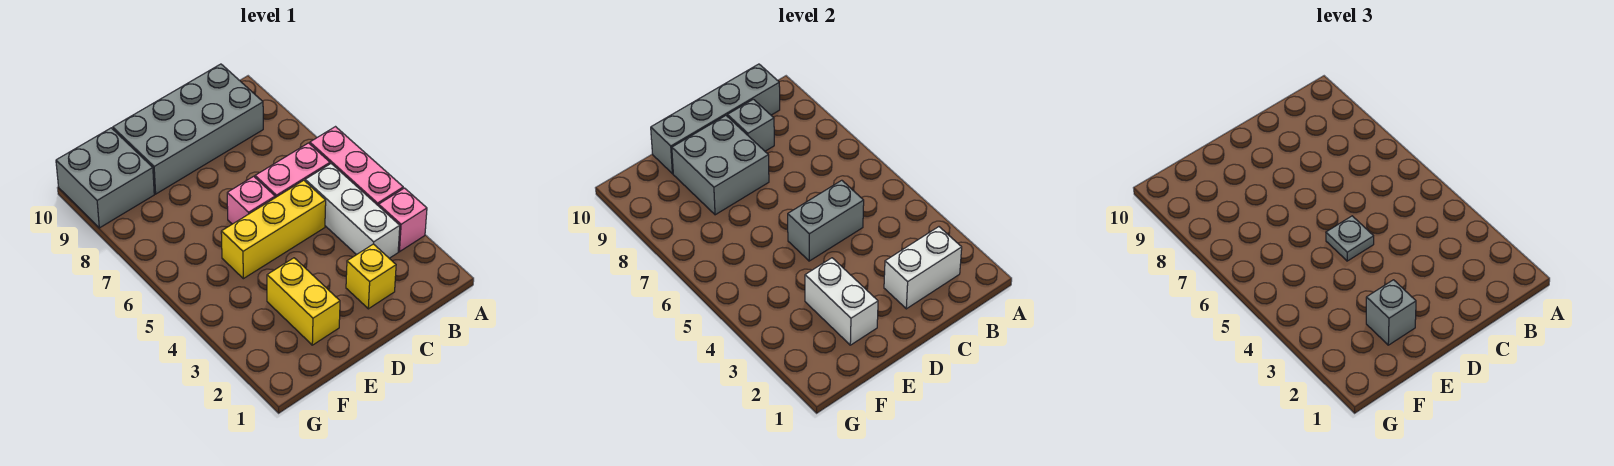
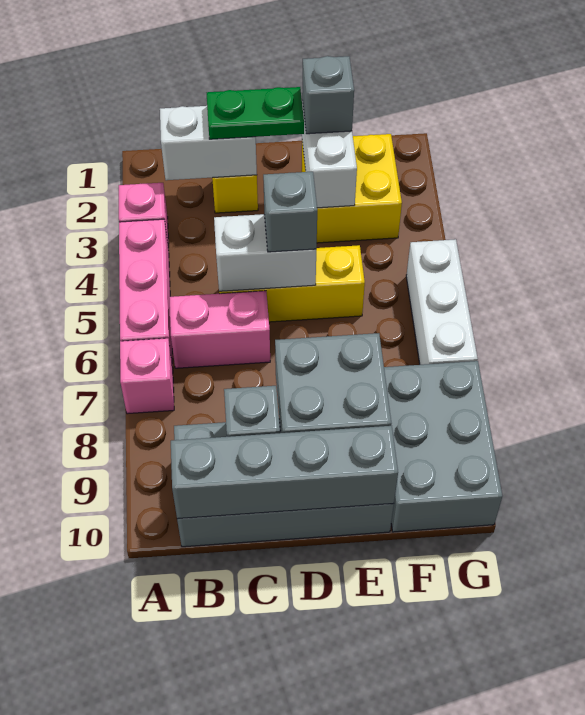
white brick B3:B5 level 1 -> white brick G5:G7 level 1
none -> green plate C2:D2 level 3
grey brick C5:D5 level 2 -> white brick C5:D5 level 2
grey plate D5 level 3 -> grey brick D5 level 3
pink brick D6 level 1 -> pink brick A7 level 1
yellow brick E2:E3 level 1 -> yellow brick E2:F3 level 1
grey brick F9:G10 level 1 -> grey brick F8:G10 level 1

